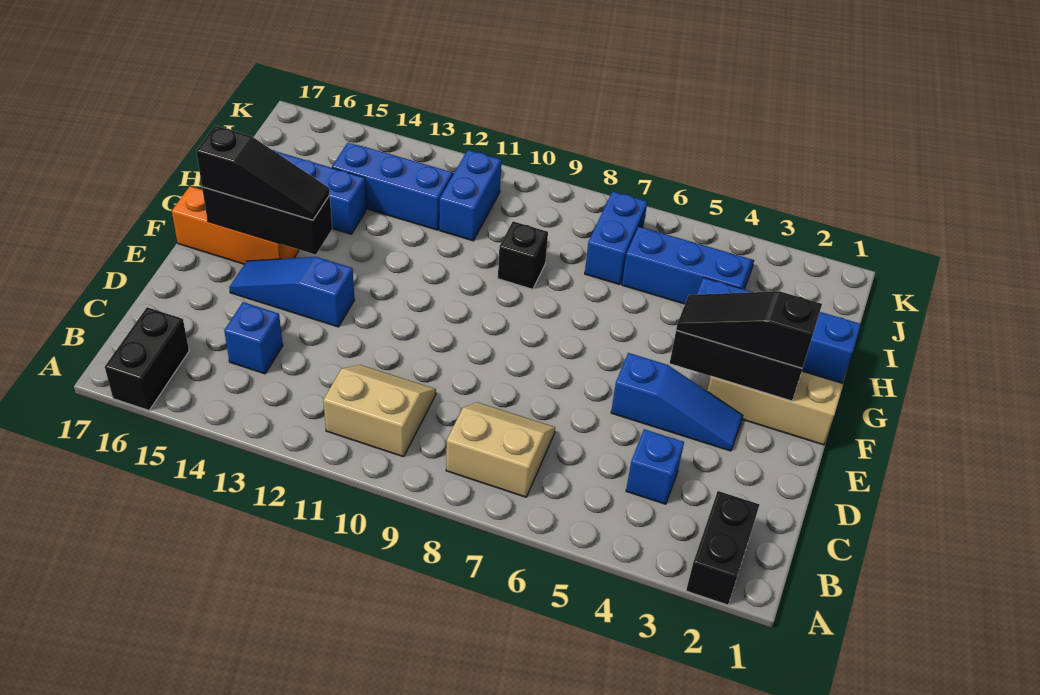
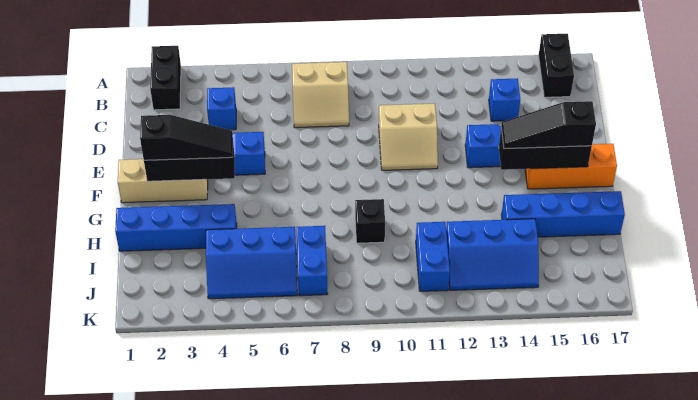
tan slope B10:C11 level 1 top B -> tan slope D10:E11 level 1 top D

